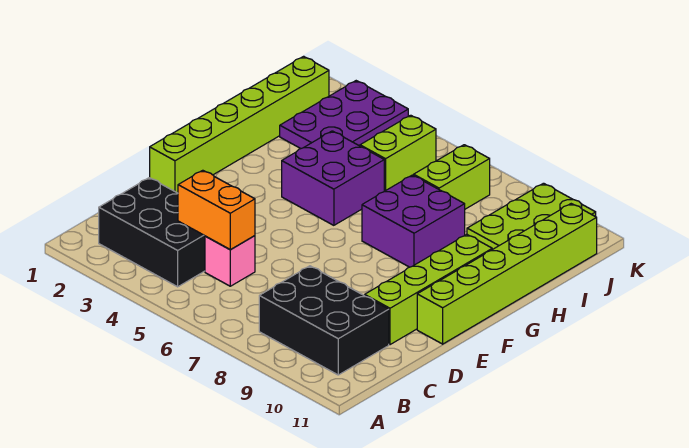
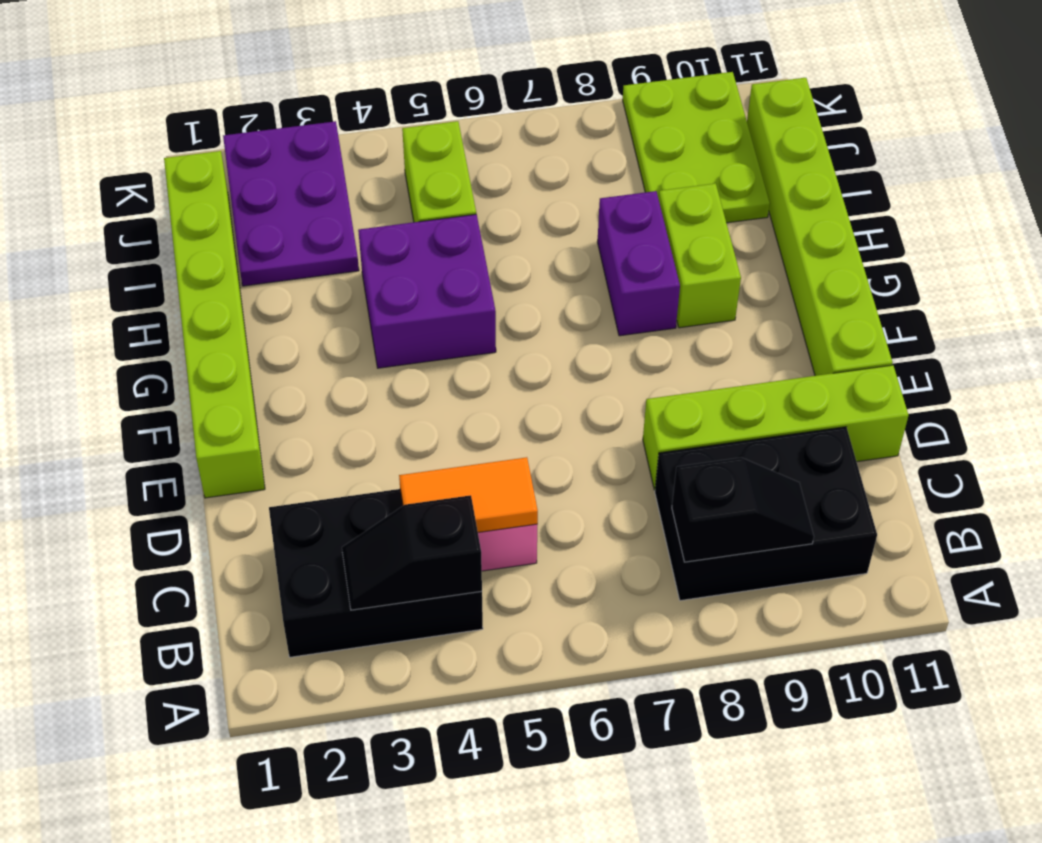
none -> black slope B3:B4 level 2 top 4
none -> black slope B8:B9 level 2 top 8
orange brick C4:C5 level 2 -> orange tile C4:C5 level 2
lime brick D10:G10 level 1 -> lime brick D8:D11 level 1
purple brick G7:H8 level 1 -> purple brick G8:H8 level 1
lime brick I7:J7 level 1 -> lime brick G9:H9 level 1

